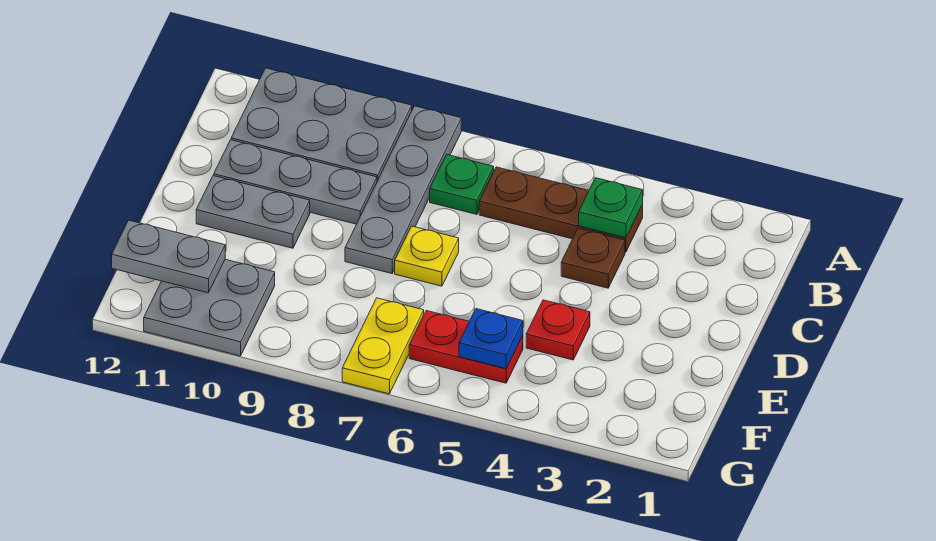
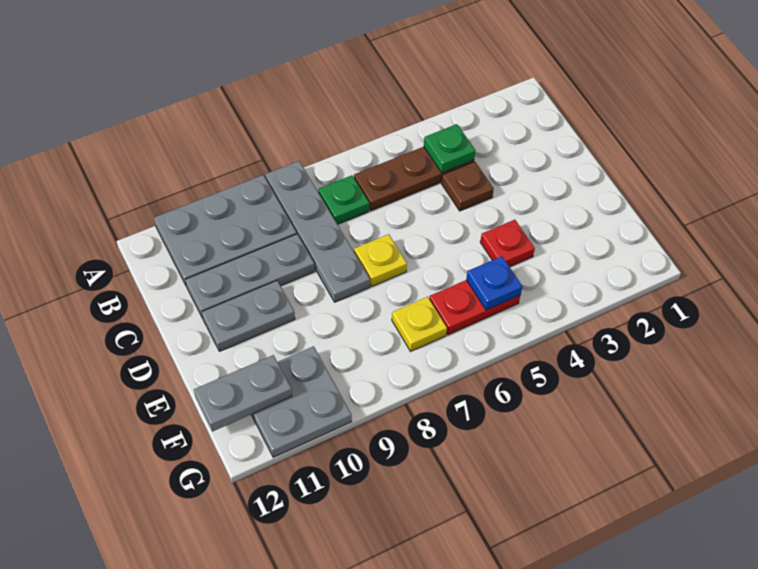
yellow plate F7:G7 level 1 -> yellow plate F7 level 1

